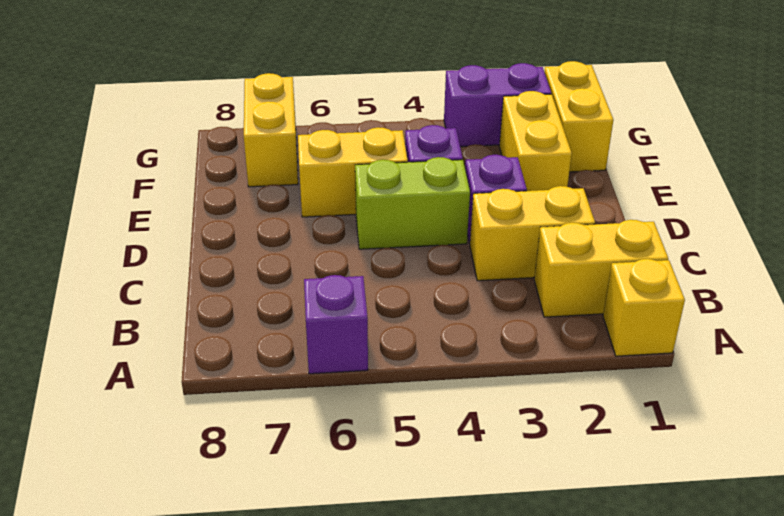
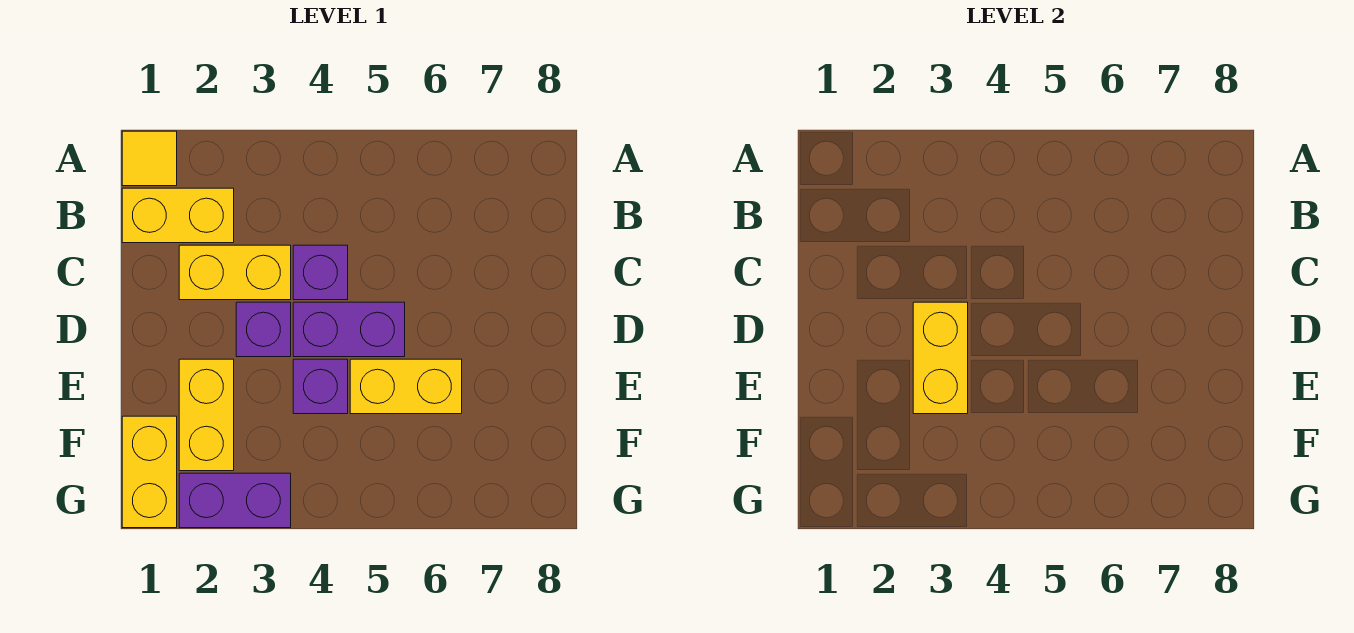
yellow brick A1 level 1 -> yellow tile A1 level 1
purple brick A6 level 1 -> purple brick C4 level 1
lime brick D4:D5 level 1 -> purple brick D4:D5 level 1
yellow brick F7:G7 level 1 -> yellow brick D3:E3 level 2

